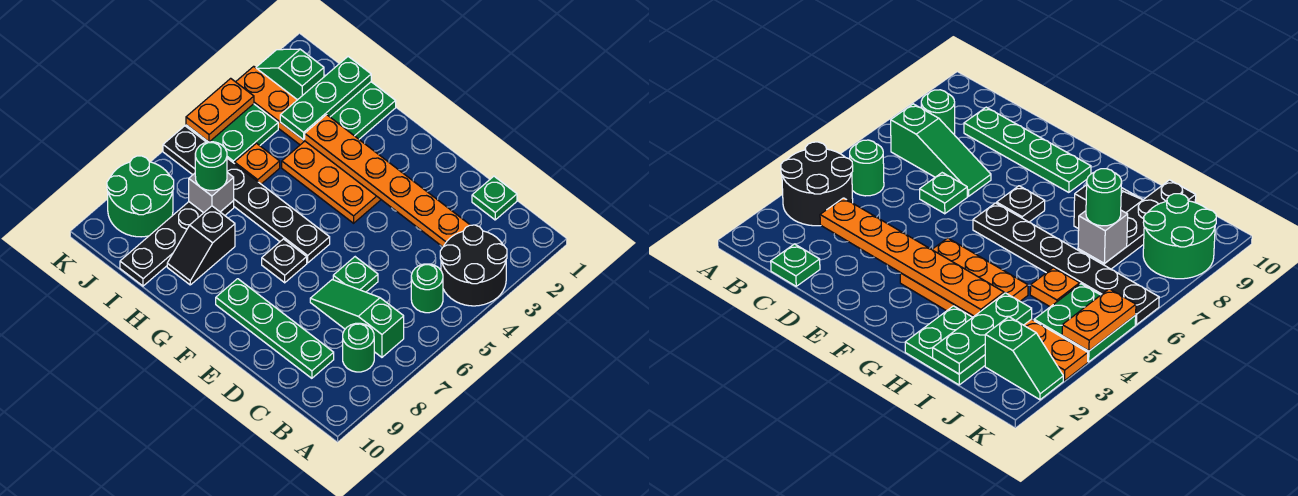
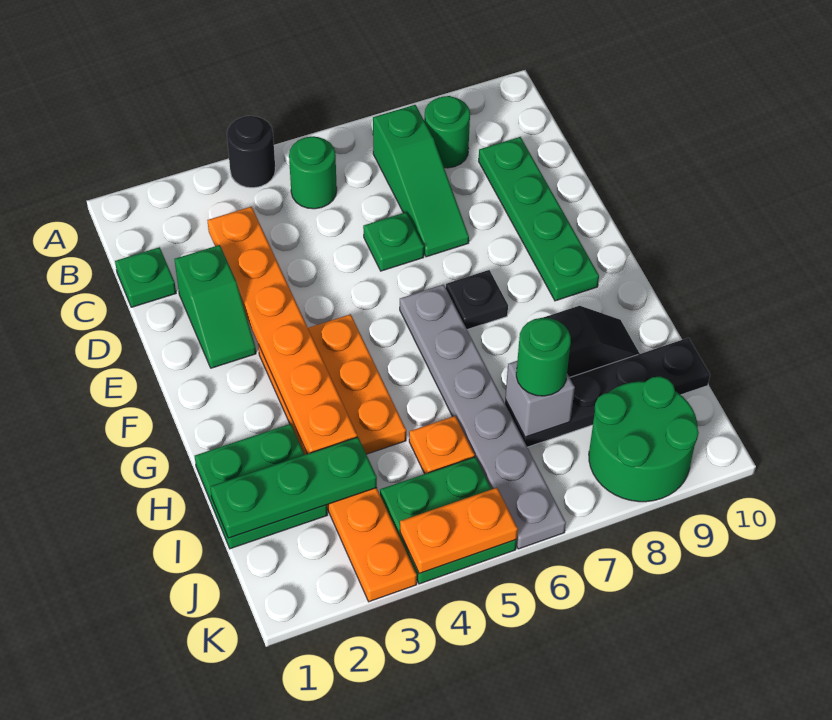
black round brick A3:B4 level 1 -> black round brick A4 level 1
black plate F6:K6 level 1 -> grey plate F6:K6 level 1
green slope J2:K2 level 1 top J -> green slope D2:E2 level 1 top D

